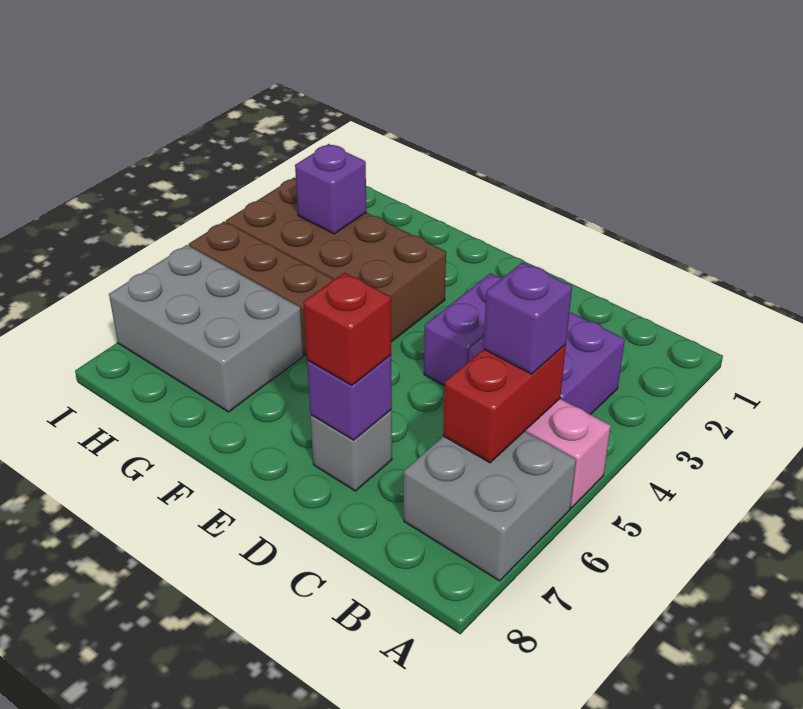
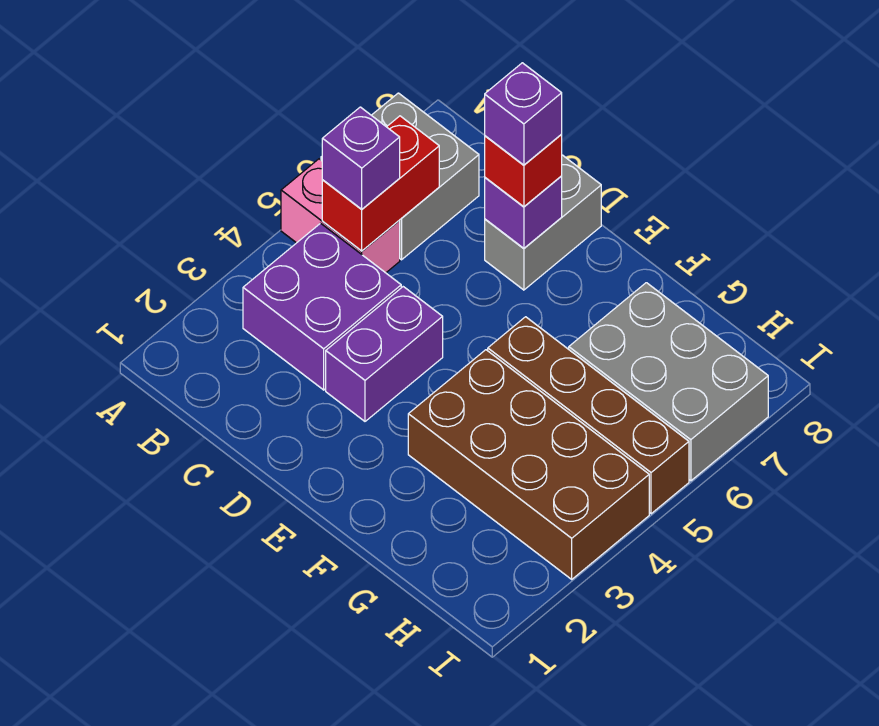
grey brick D7 level 1 -> grey brick D7:D8 level 1
purple brick H3 level 2 -> purple brick D7 level 4

